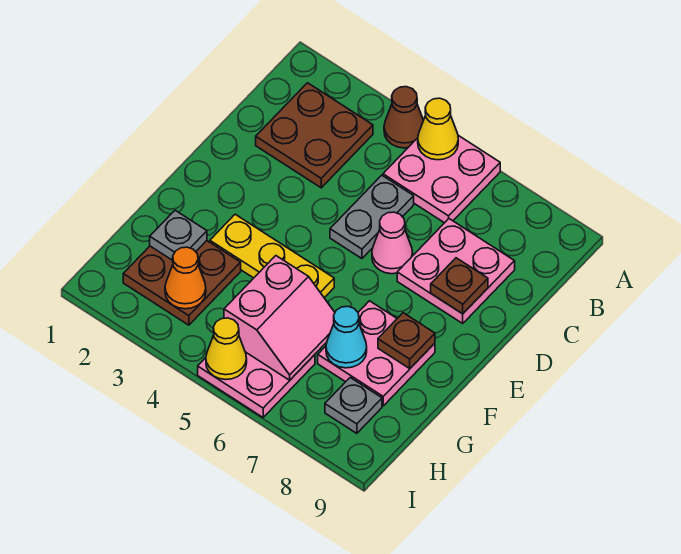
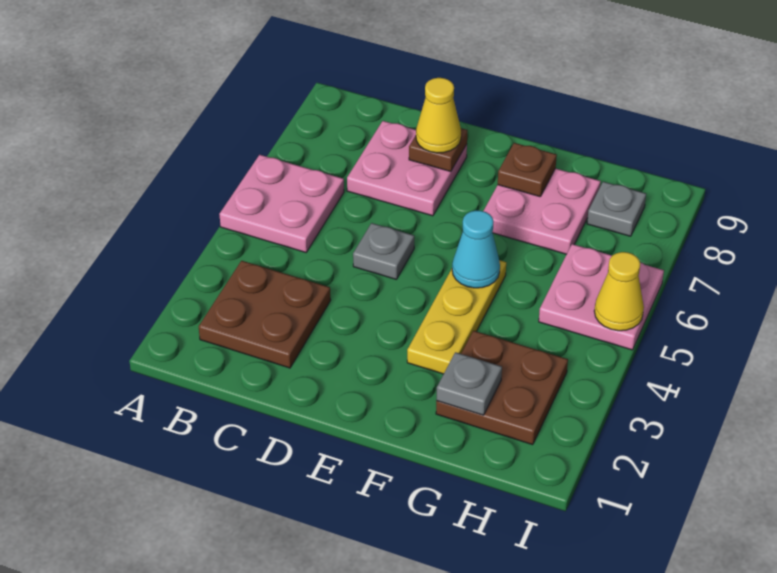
brown cone A4 level 1 -> none
yellow cone A5 level 2 -> yellow cone D8 level 3
grey plate C5:D5 level 1 -> grey plate D5 level 1
pink cone D6 level 1 -> none
pink slope G5:H6 level 2 top 5 -> none
cyan cone G7 level 2 -> cyan cone F5 level 2
orange cone H3 level 2 -> none

